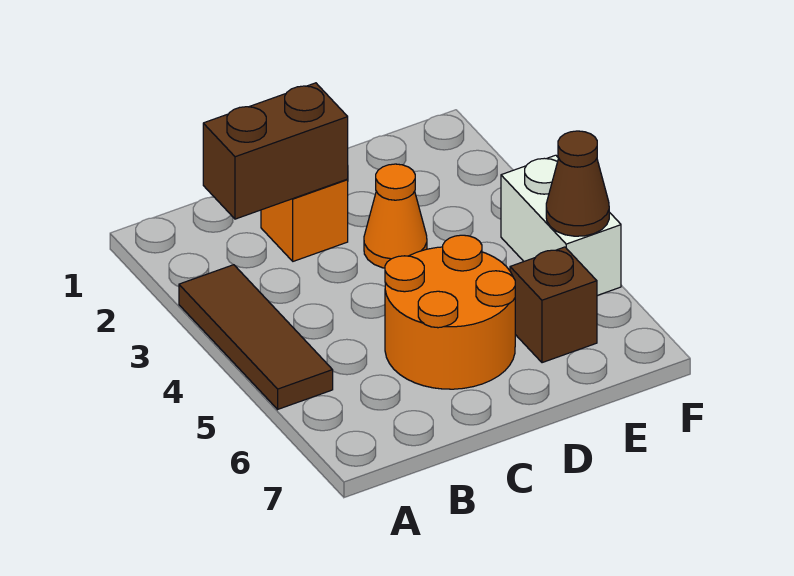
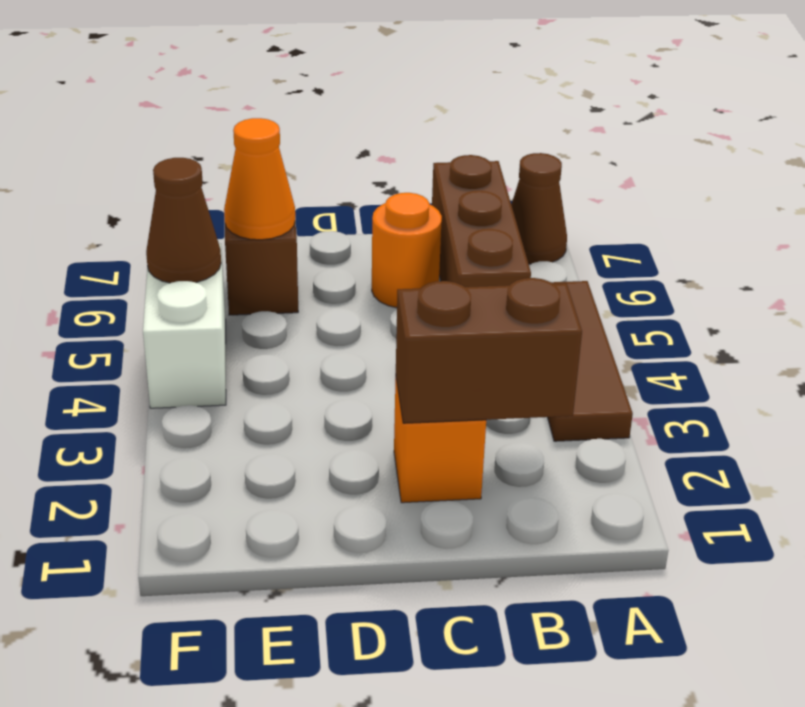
none -> brown cone A7 level 1
none -> brown brick B5:B7 level 1
orange round brick C5:D6 level 1 -> orange round brick C6 level 1
orange cone D3 level 1 -> orange cone E6 level 2

